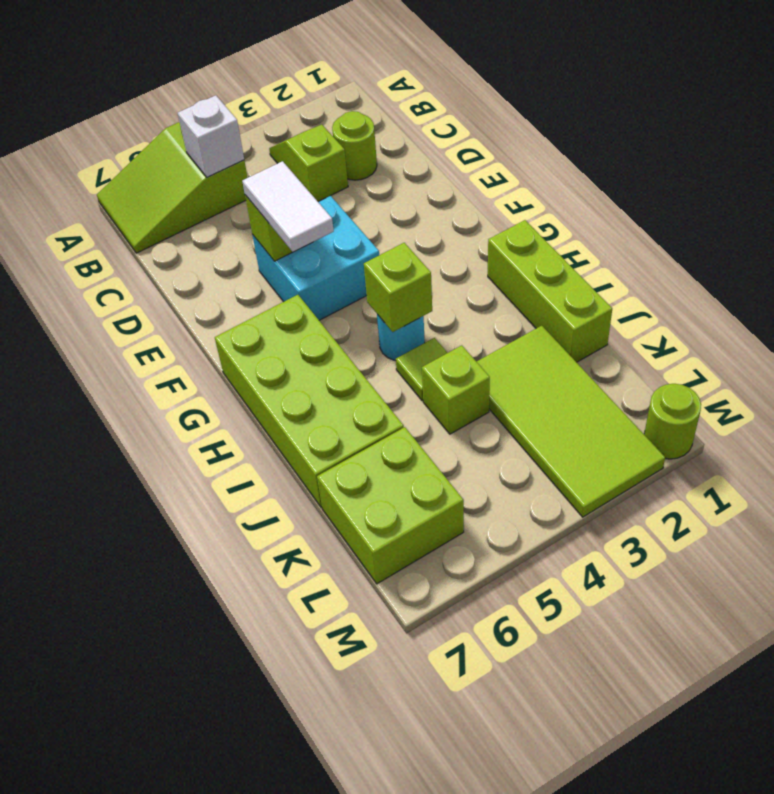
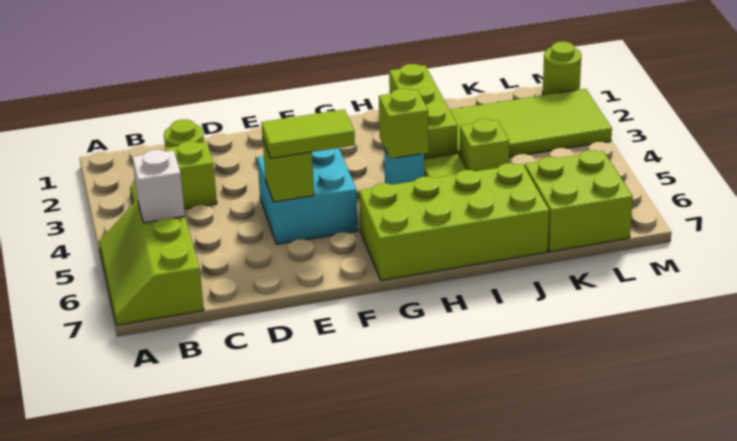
lime slope A5:B7 level 1 top 5 -> lime slope A5:B7 level 1 top B
white tile E5:F5 level 3 -> lime tile E5:F5 level 3
lime brick H1:J1 level 1 -> lime brick I1:I3 level 1

